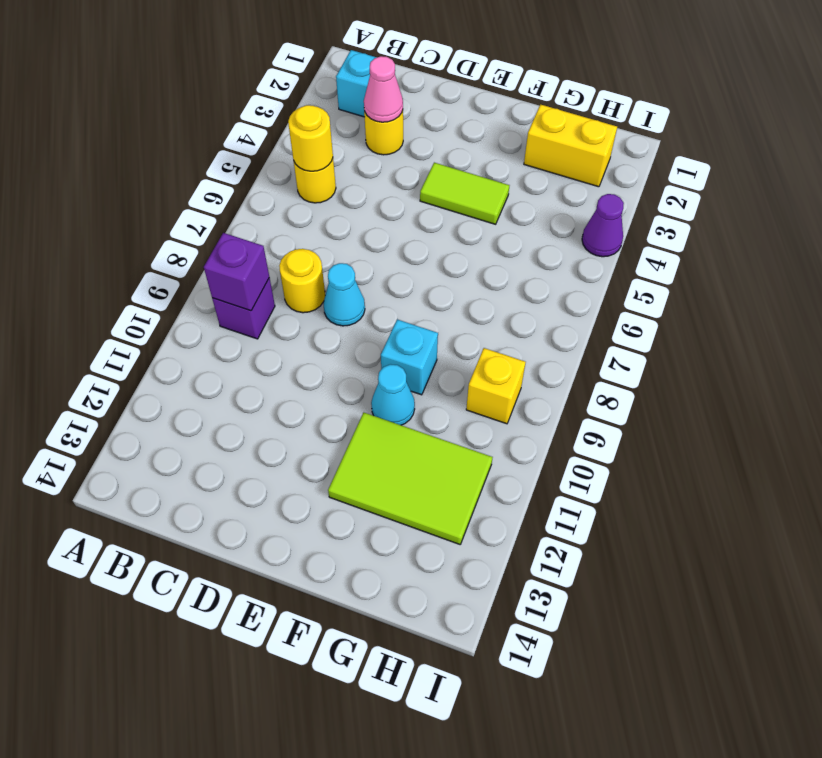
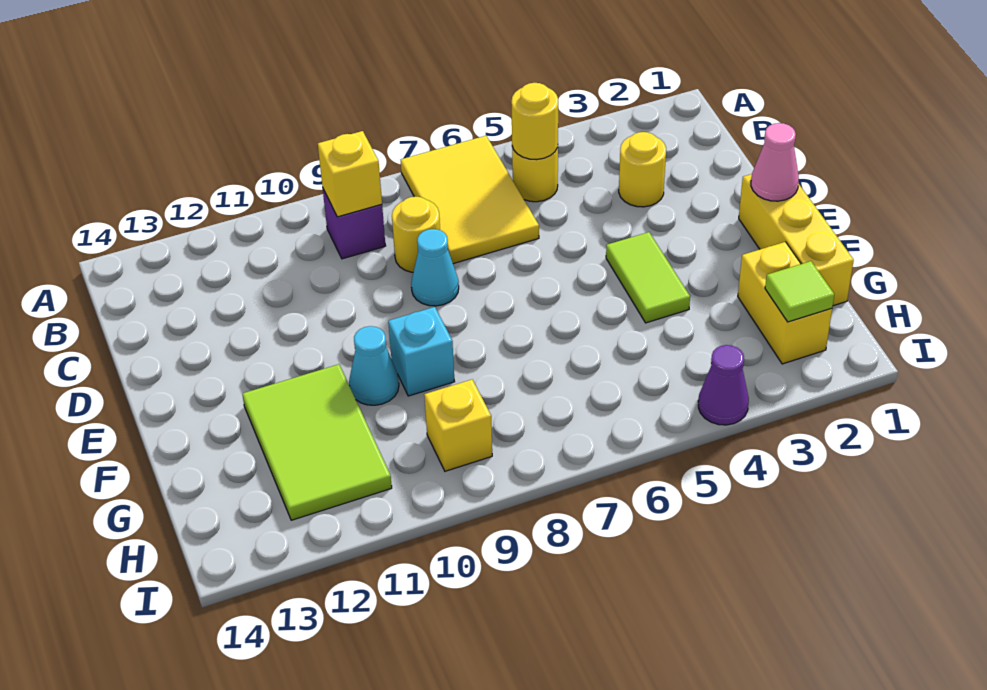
none -> yellow tile A6:C7 level 1
cyan brick B2 level 1 -> none
purple brick B9 level 2 -> yellow brick B9 level 2
pink cone C3 level 2 -> pink cone E1 level 2
none -> yellow brick E1:G1 level 1
none -> lime tile H2 level 2

